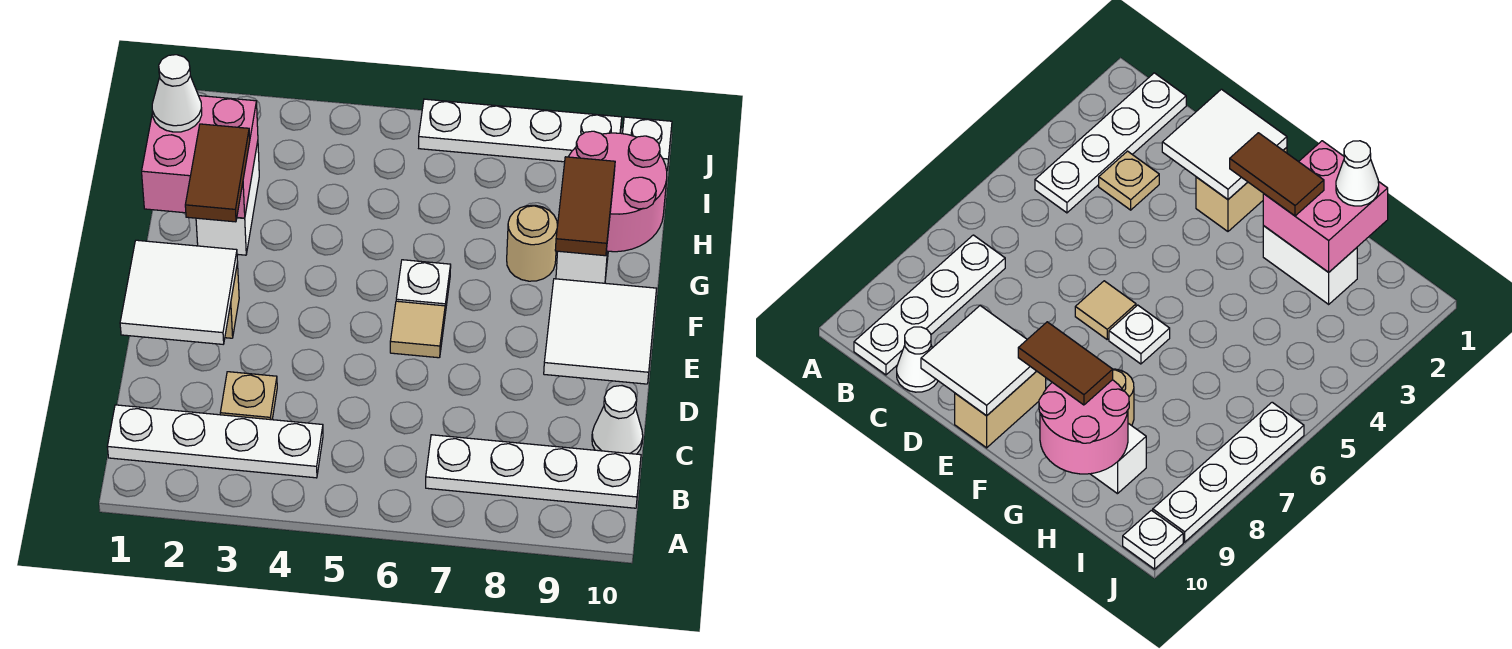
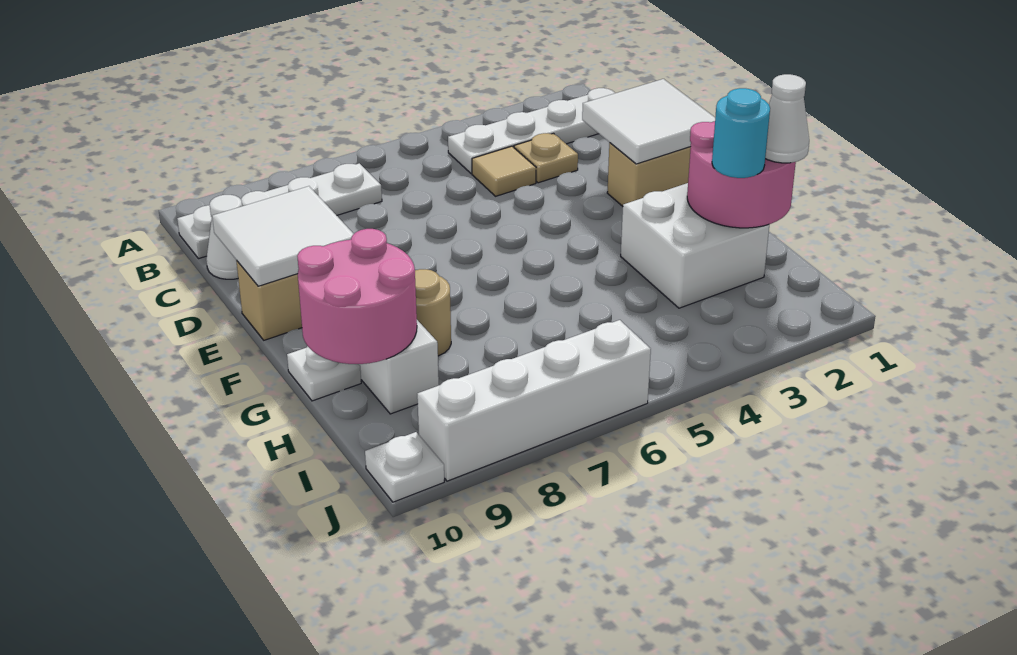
tan tile E6 level 1 -> tan tile C4 level 1
brown tile F2:G2 level 3 -> none
white plate F6 level 1 -> white plate G10 level 1
brown tile F9:G9 level 3 -> none
pink brick G1:H2 level 2 -> pink round brick G1:H2 level 2
white brick G2:H2 level 1 -> white brick G2:H3 level 1
none -> cyan round brick H2 level 3
white plate J6:J9 level 1 -> white brick J6:J9 level 1

